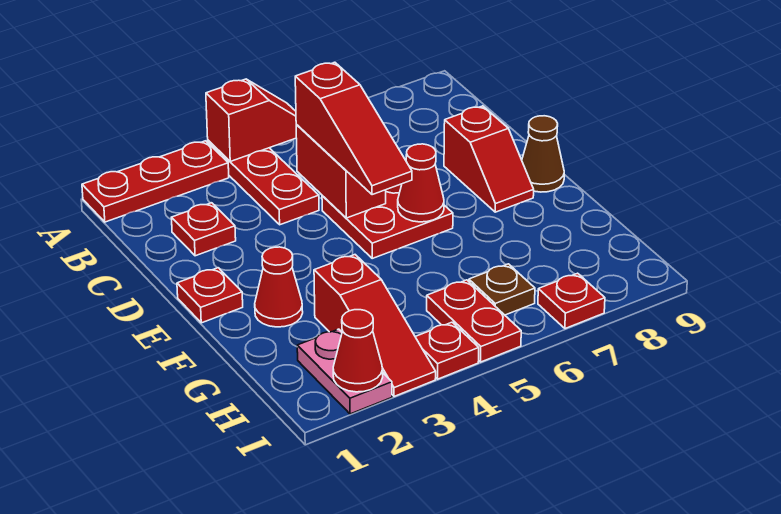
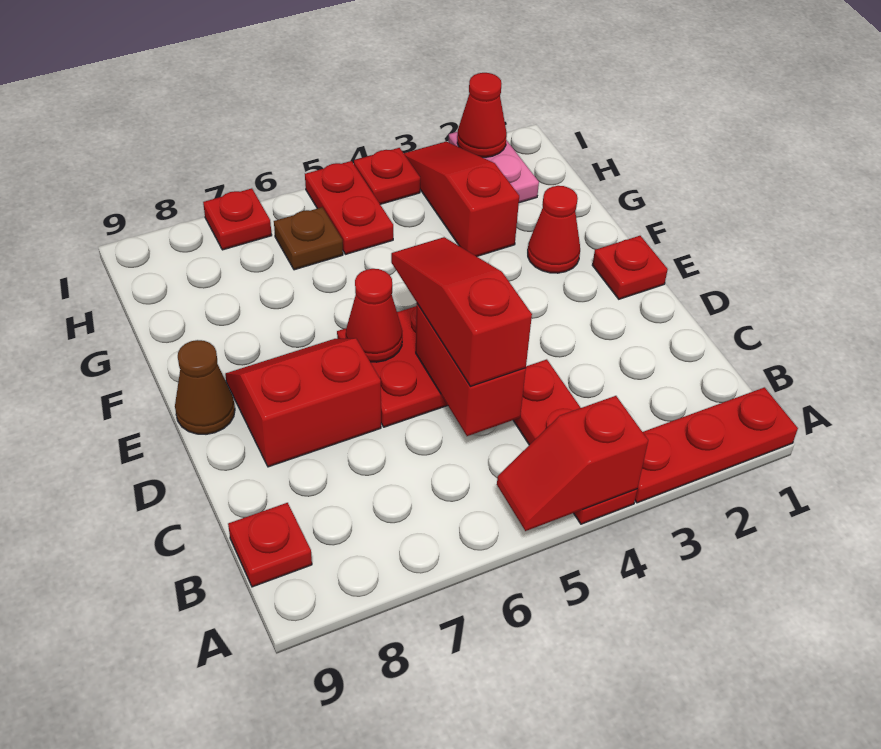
red plate C2 level 1 -> red plate B9 level 1
red slope D8:E8 level 1 top D -> red slope D7:E8 level 1 top D

